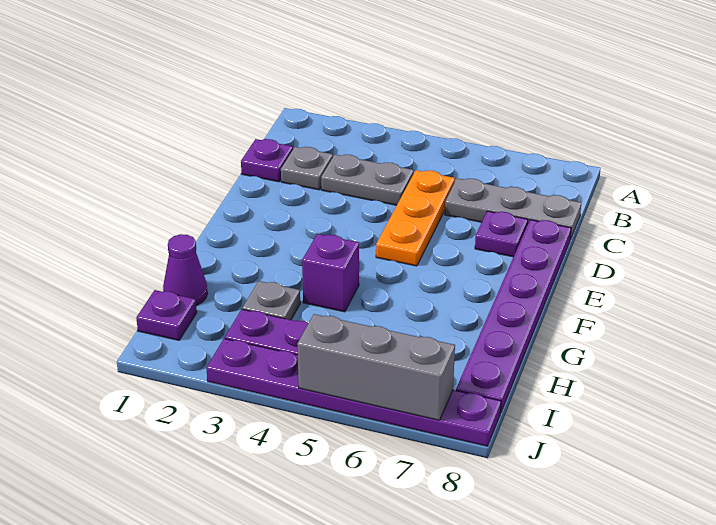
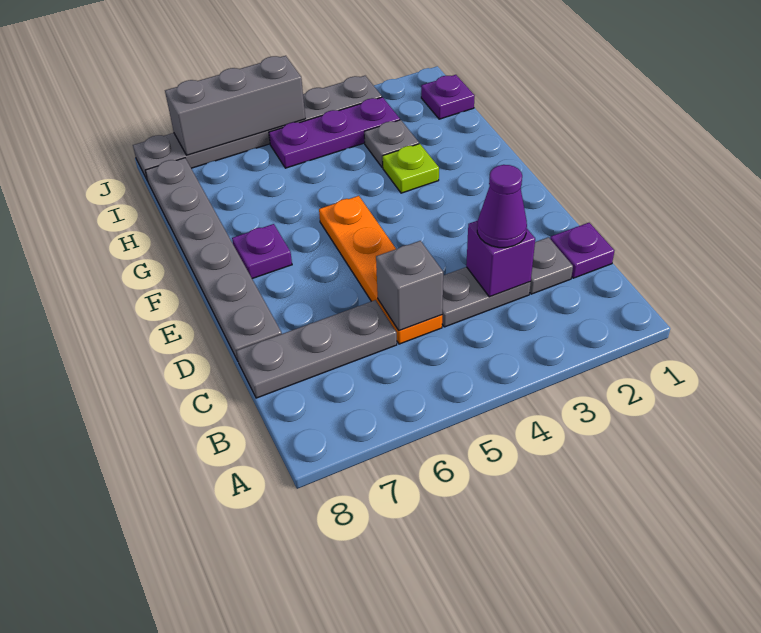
orange plate C5:E5 level 1 -> orange plate C5:F5 level 1
none -> grey brick C5 level 2
purple plate D7 level 1 -> purple plate F7 level 1
purple plate D8:I8 level 1 -> grey plate D8:I8 level 1
none -> lime plate G3 level 1
purple brick G4 level 1 -> purple brick C3 level 2
purple cone H1 level 1 -> purple cone C3 level 3
purple plate J3:J8 level 1 -> grey plate J3:J8 level 1

